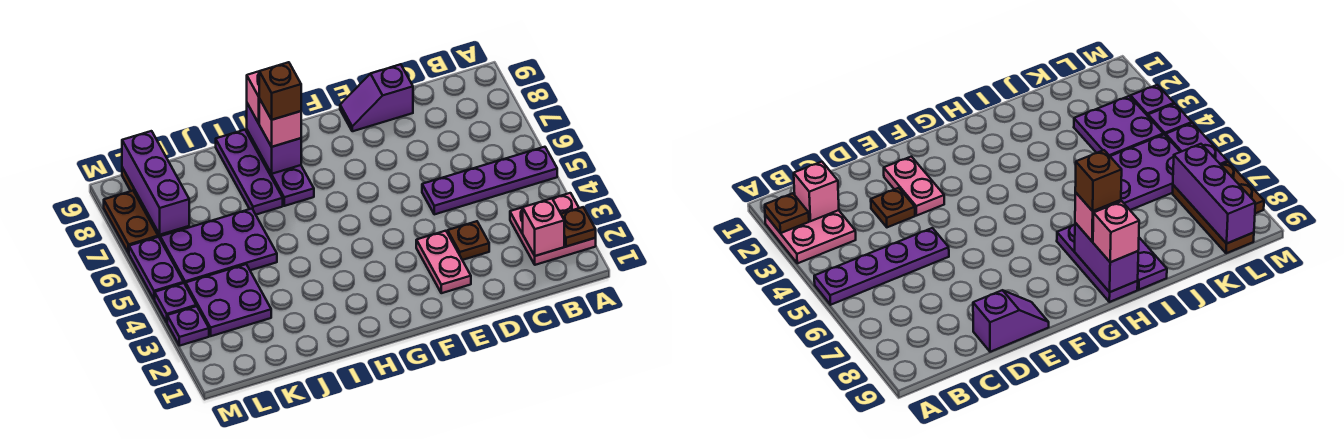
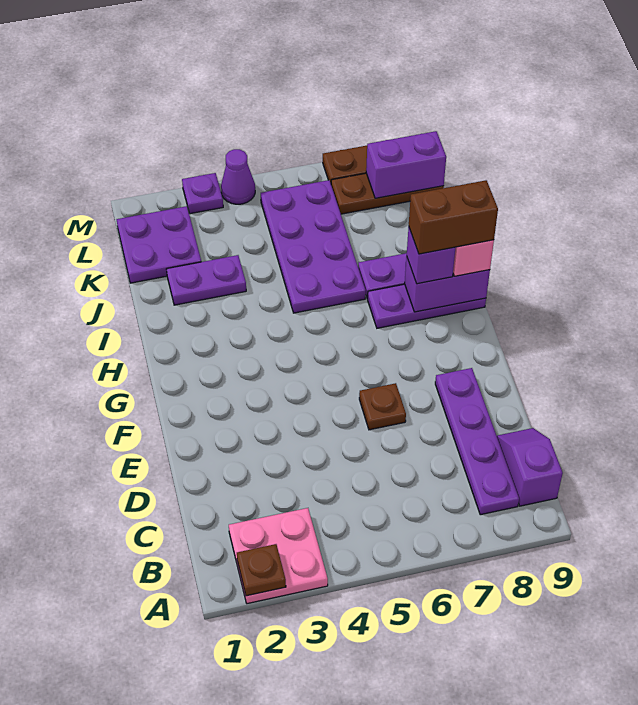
purple plate A5:D5 level 1 -> purple plate B8:E8 level 1
pink brick B2 level 2 -> none
brown plate D3 level 1 -> brown plate E6 level 1
purple slope D9:E9 level 1 top D -> purple slope B9:C9 level 1 top B
pink plate E2:E3 level 1 -> none
pink brick H8 level 3 -> purple brick H8 level 3
brown brick H8 level 4 -> brown brick H8:H9 level 4
purple plate J5:L6 level 1 -> purple plate I5:L6 level 1
purple plate K3:L4 level 1 -> purple plate K1:L2 level 1
purple brick L7:L9 level 2 -> purple brick L8:L9 level 2
purple plate M4 level 1 -> purple cone M4 level 1
purple plate M5:M6 level 1 -> purple plate J2:J3 level 1

